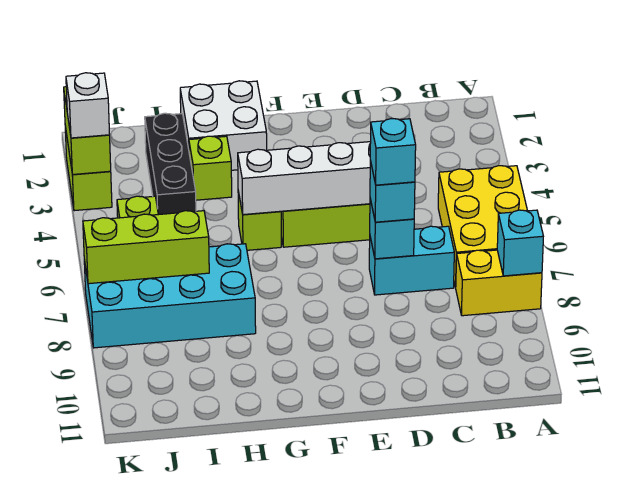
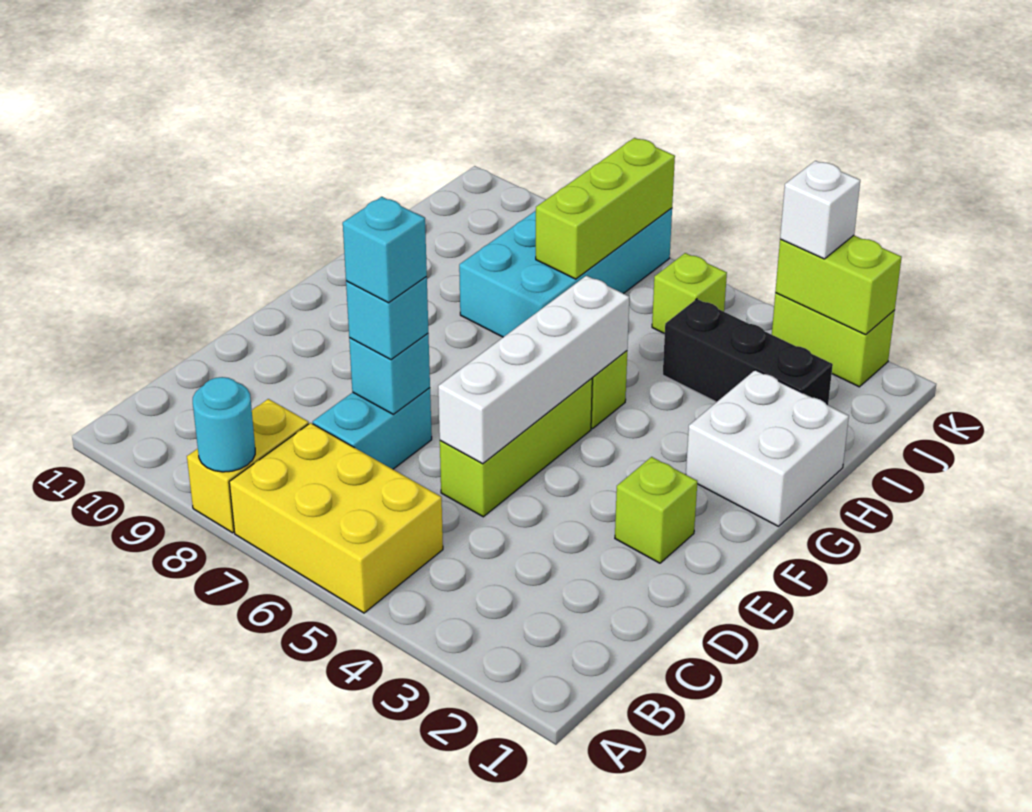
cyan brick A8 level 2 -> cyan round brick A8 level 2
lime brick H3 level 1 -> lime brick E2 level 1

